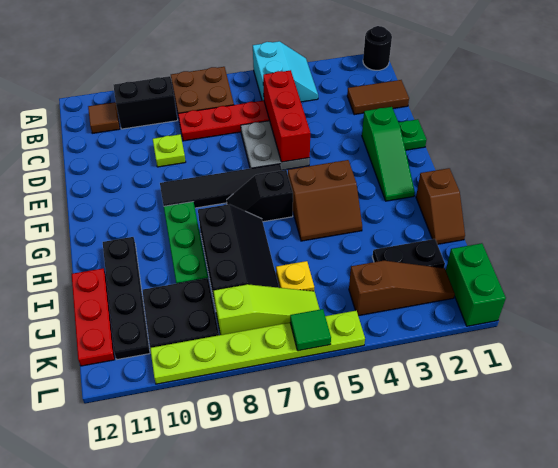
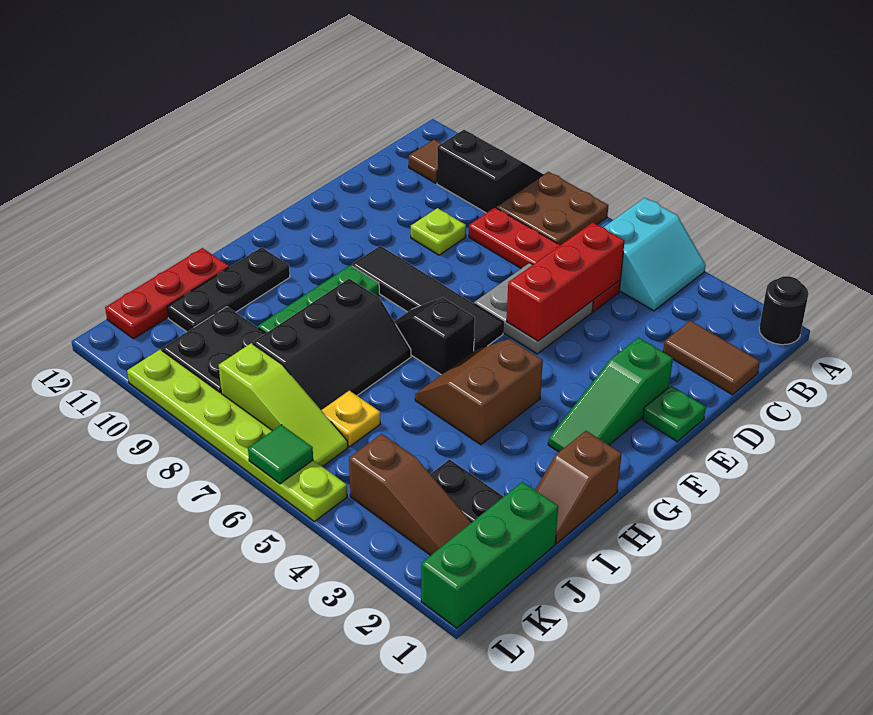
brown slope G4:H5 level 1 top G -> brown slope G4:H5 level 1 top 4
black plate H11:K11 level 1 -> black plate H11:J11 level 1
green brick K1:L1 level 1 -> green brick J1:L1 level 1

